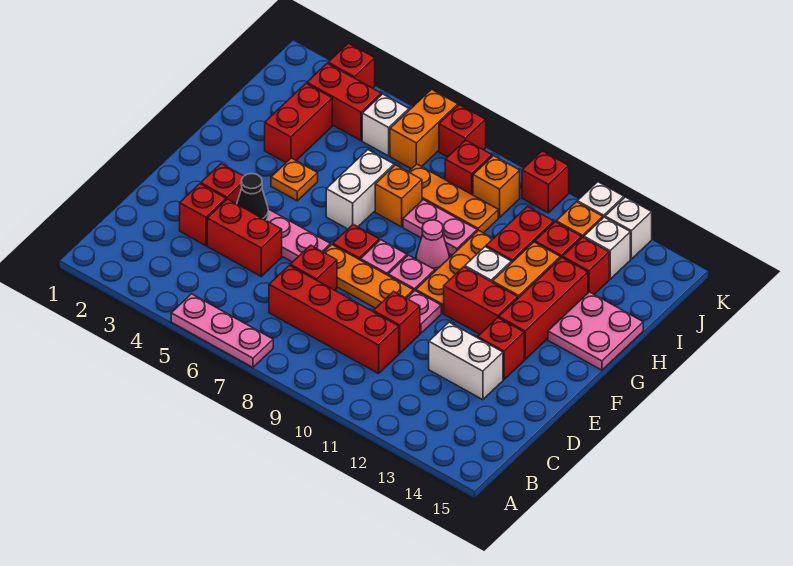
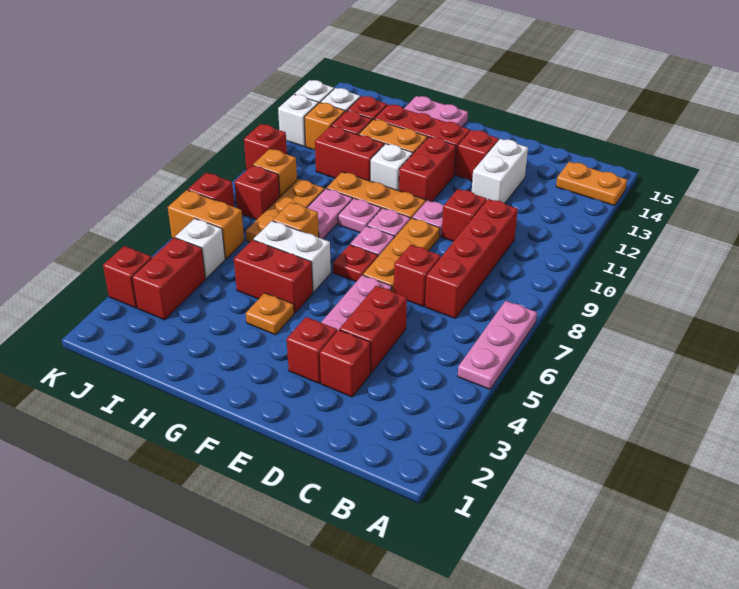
none -> orange plate A14:B14 level 1
black cone E4 level 2 -> none
pink cone G9 level 1 -> pink plate G9 level 1
red brick H3:I3 level 1 -> red brick G5:H5 level 1

